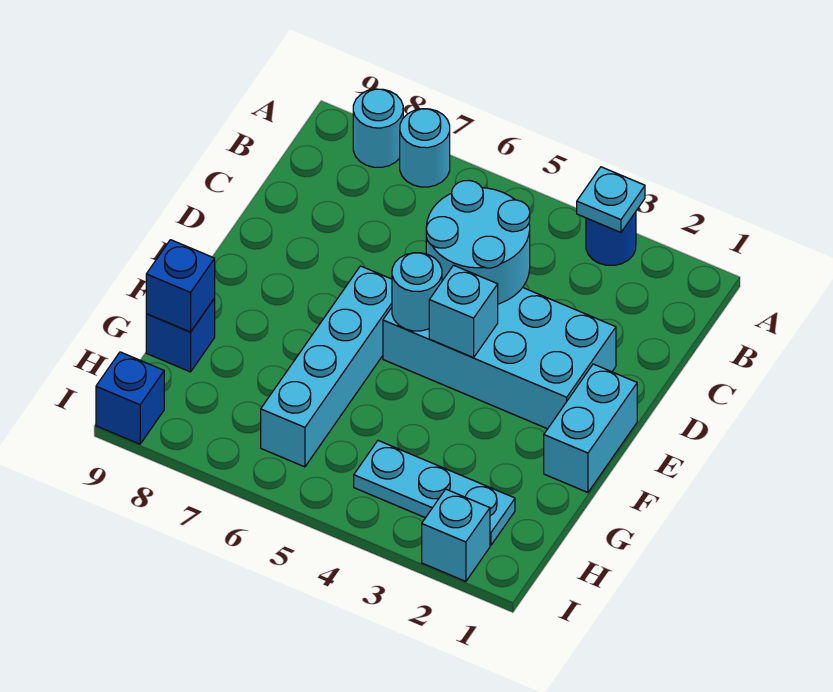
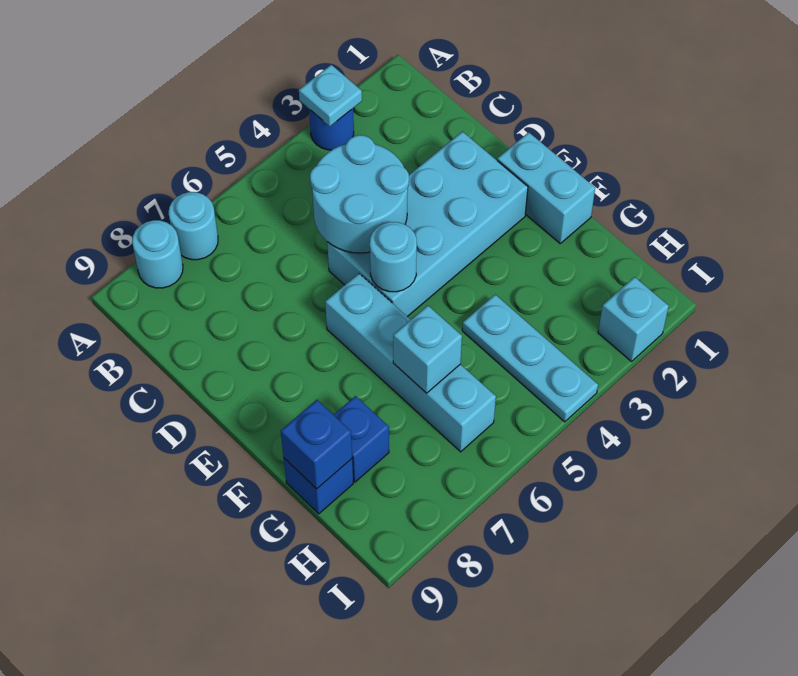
cyan brick E4 level 2 -> cyan brick G6 level 2
cyan plate H2:H4 level 1 -> cyan plate G4:I4 level 1
blue brick I9 level 1 -> blue brick G8 level 1

